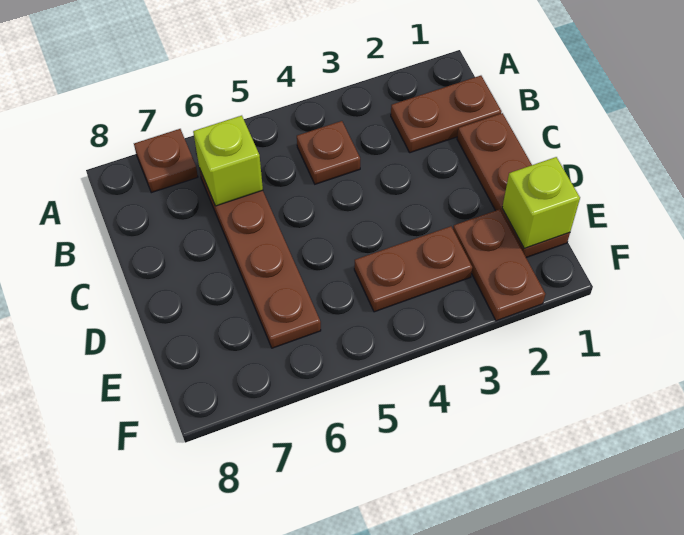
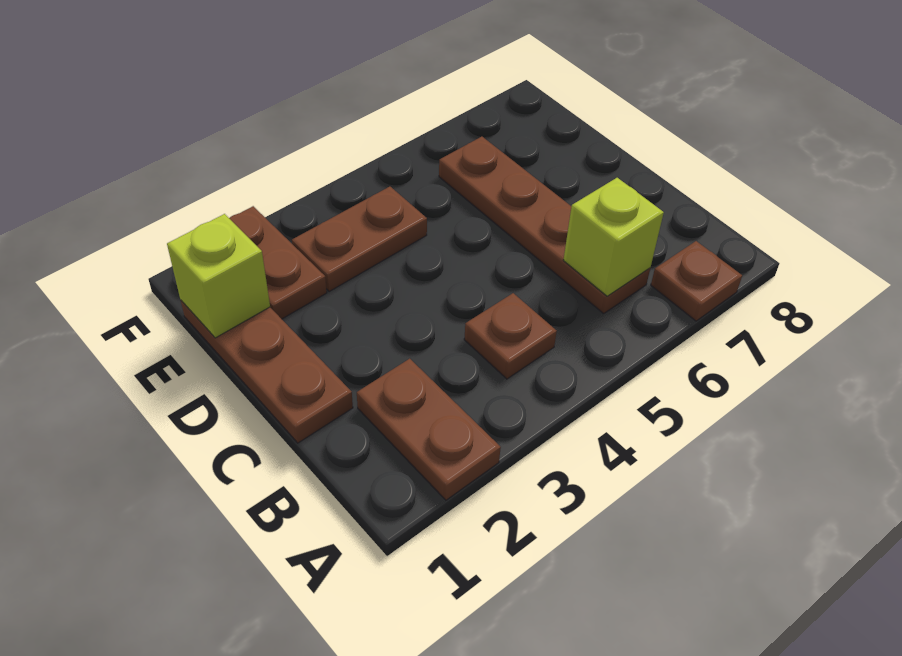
brown plate B1:B2 level 1 -> brown plate A2:B2 level 1

